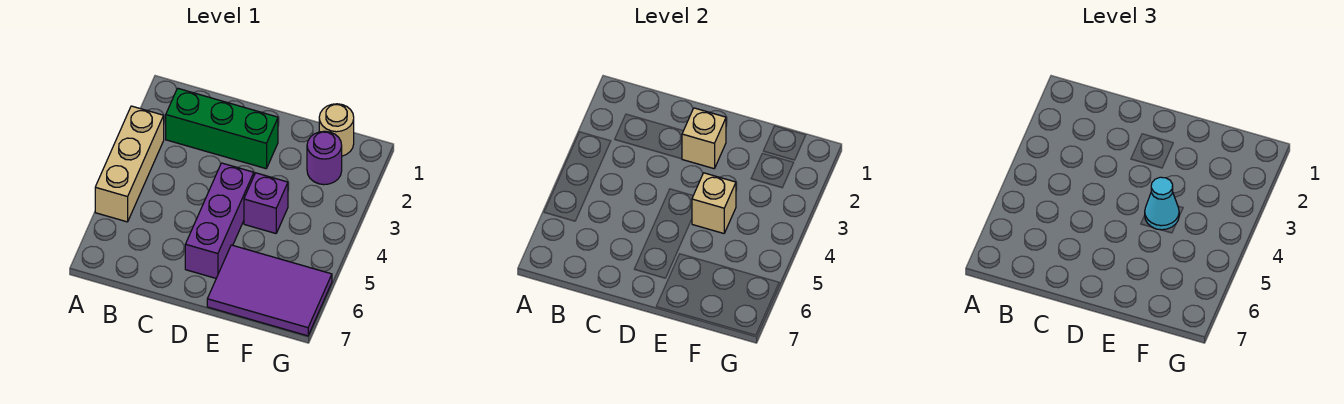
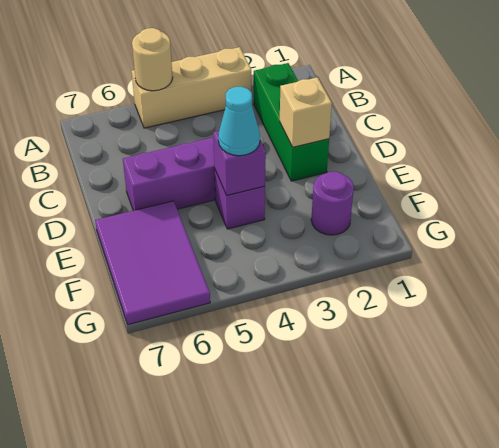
tan brick E4 level 2 -> purple brick E4 level 2
tan round brick F1 level 1 -> tan round brick A5 level 2

